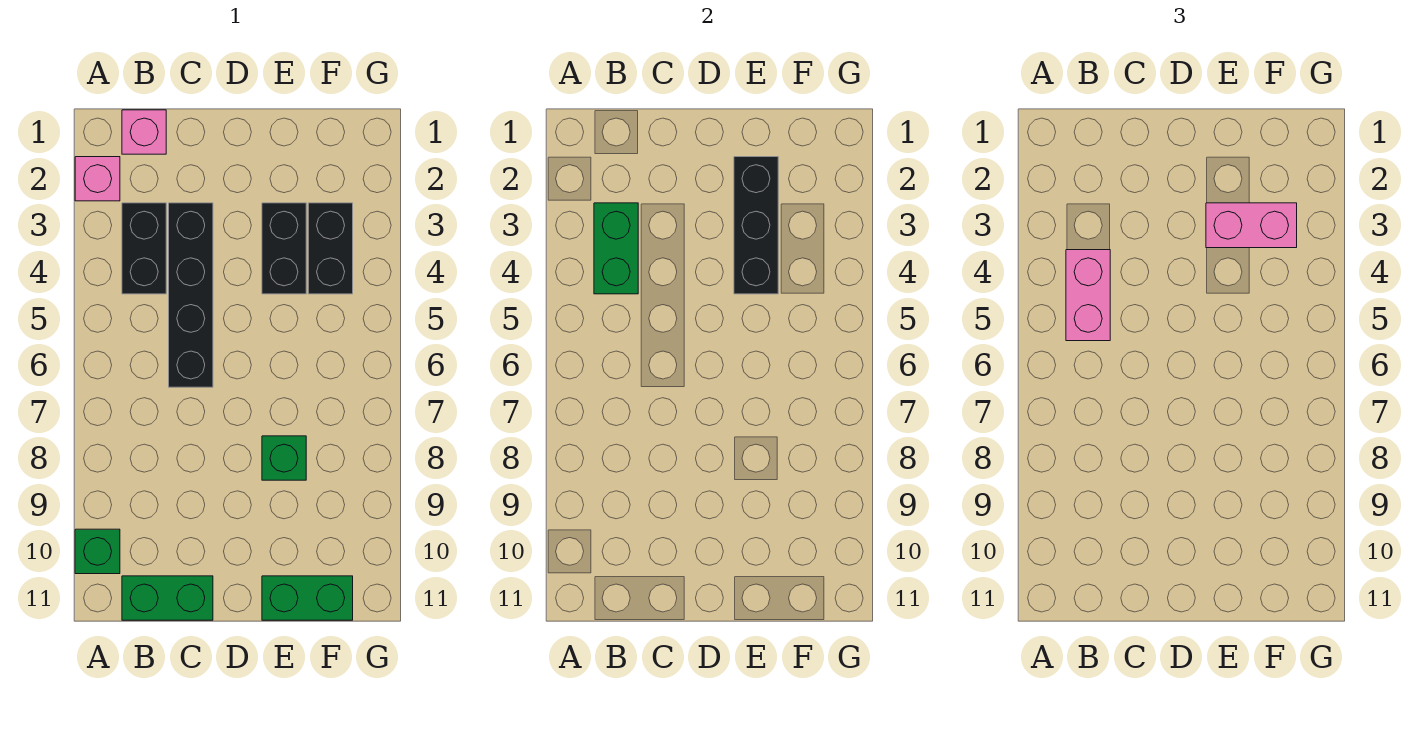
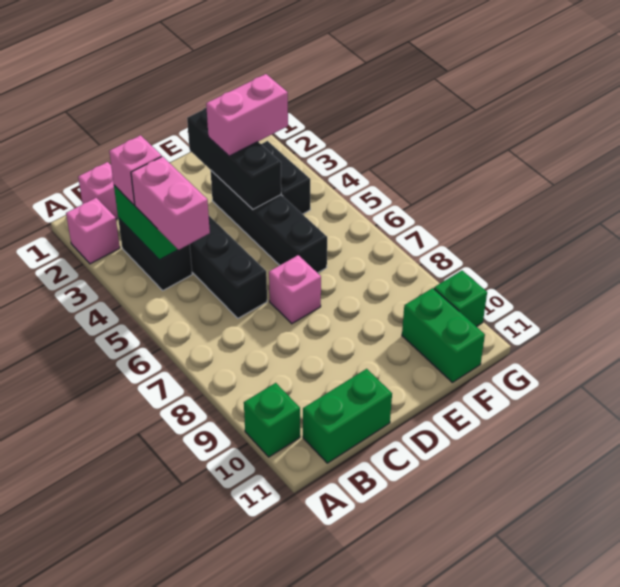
none -> pink brick B3 level 3
none -> pink brick D7 level 1
black brick E3:E4 level 1 -> black brick E3:E6 level 1
green brick E8 level 1 -> green brick G10 level 1
green brick E11:F11 level 1 -> green brick F10:F11 level 1

